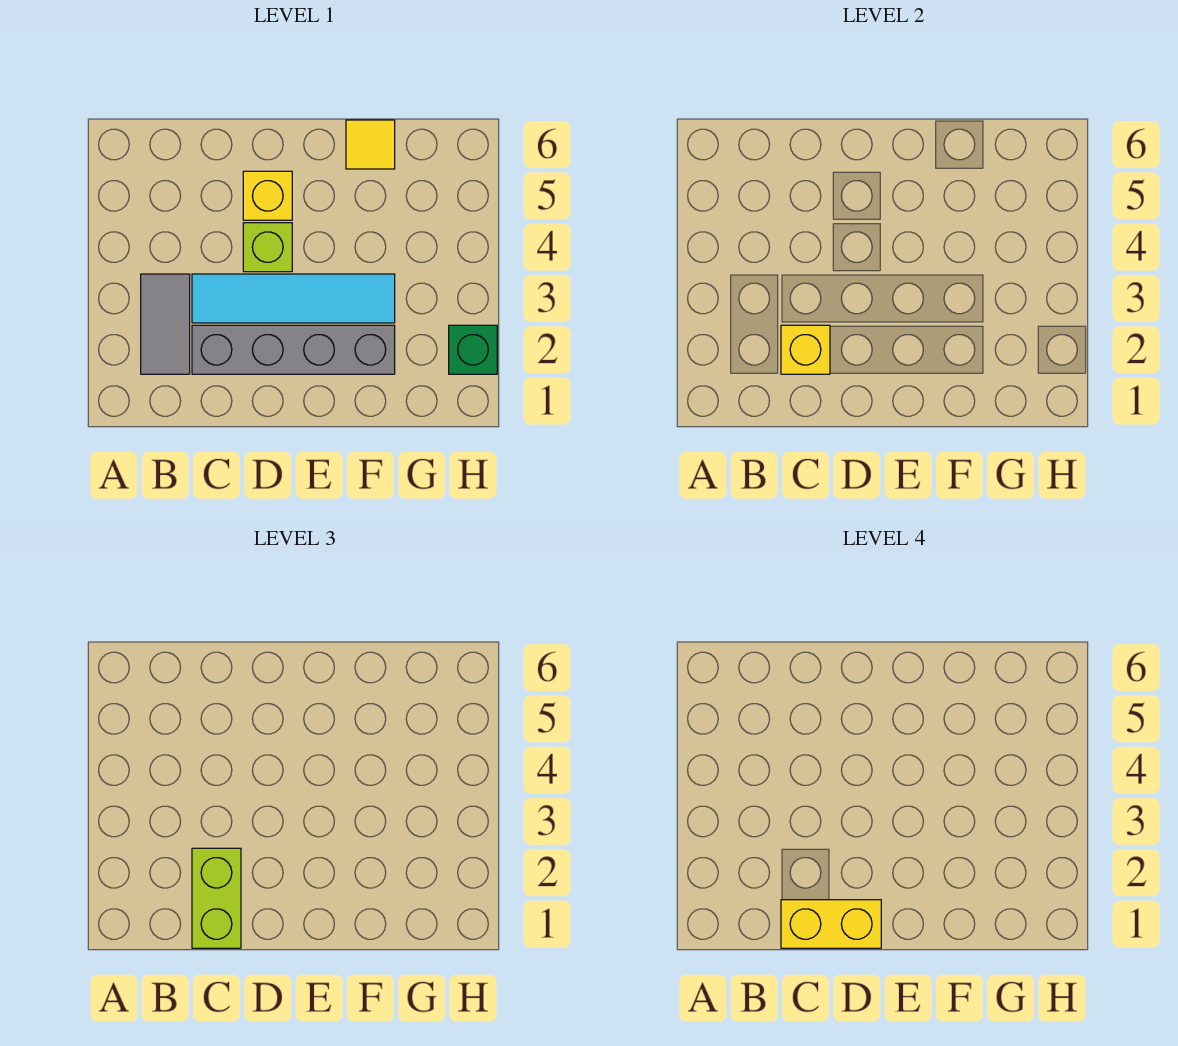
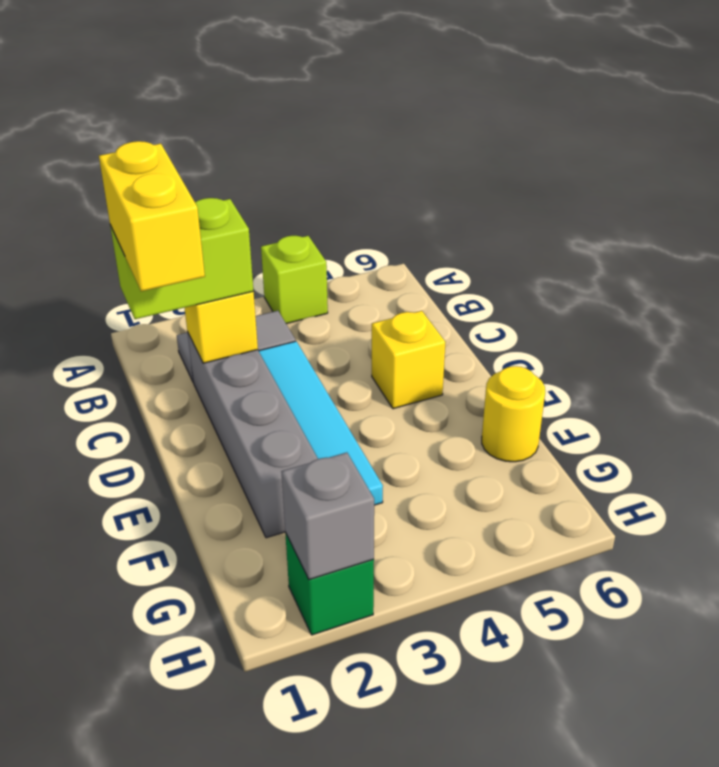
lime brick D4 level 1 -> lime brick A4 level 1
yellow tile F6 level 1 -> yellow round brick F6 level 1
none -> grey brick H2 level 2

